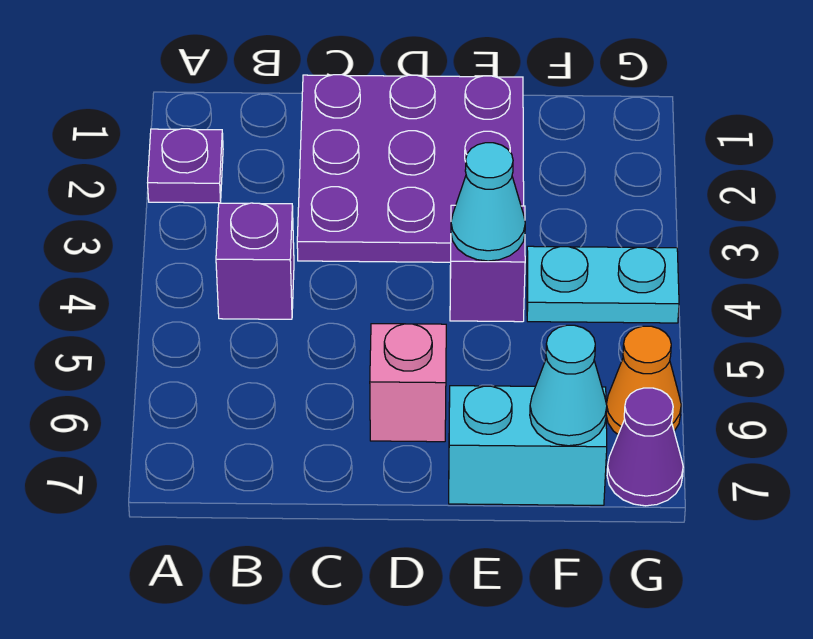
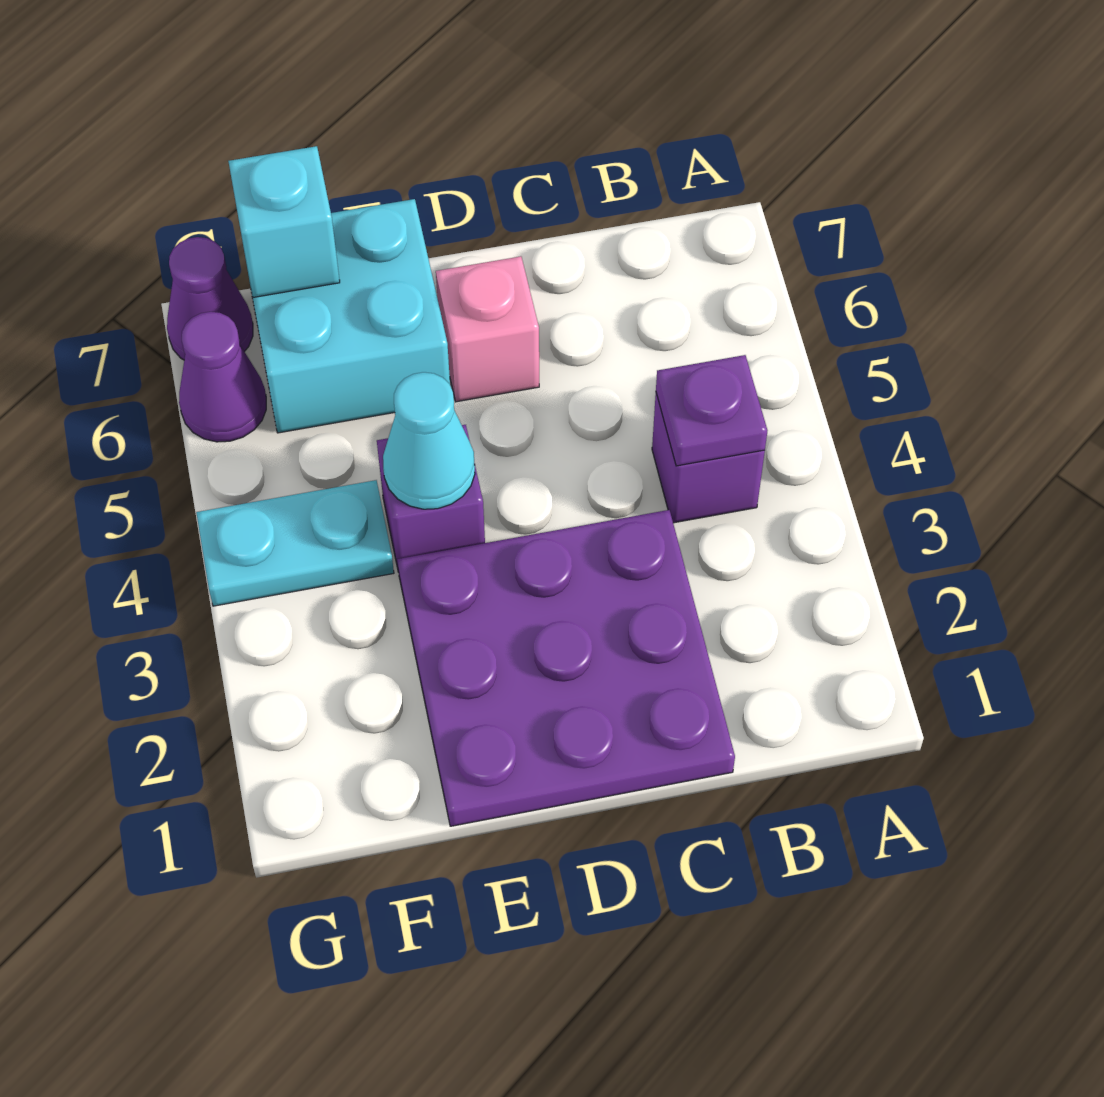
purple plate A2 level 1 -> purple plate B4 level 2
cyan brick E7:F7 level 1 -> cyan brick E6:F7 level 1
cyan cone F7 level 2 -> cyan brick F7 level 2
orange cone G6 level 1 -> purple cone G6 level 1

